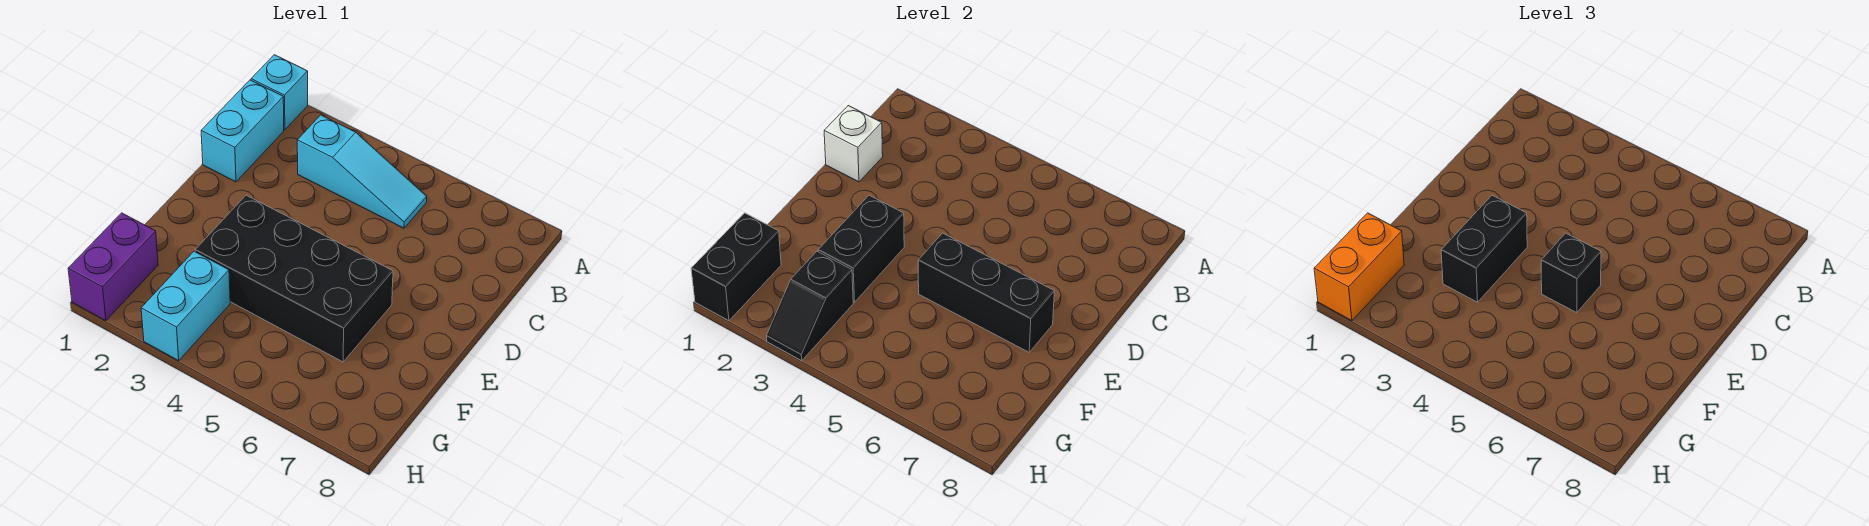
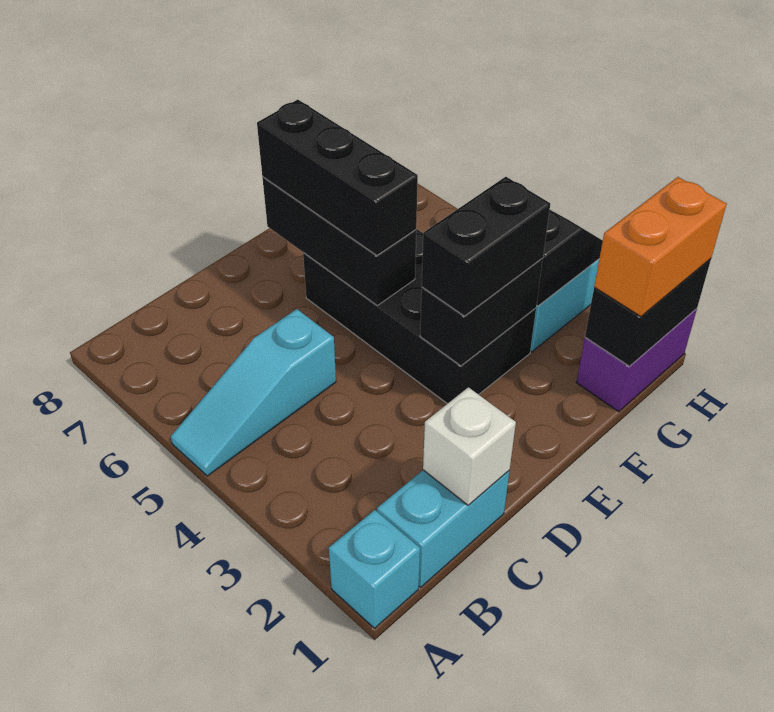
cyan slope B3:B5 level 1 top 3 -> cyan slope A5:C5 level 1 top C
black brick E5 level 3 -> black brick E5:E7 level 3

